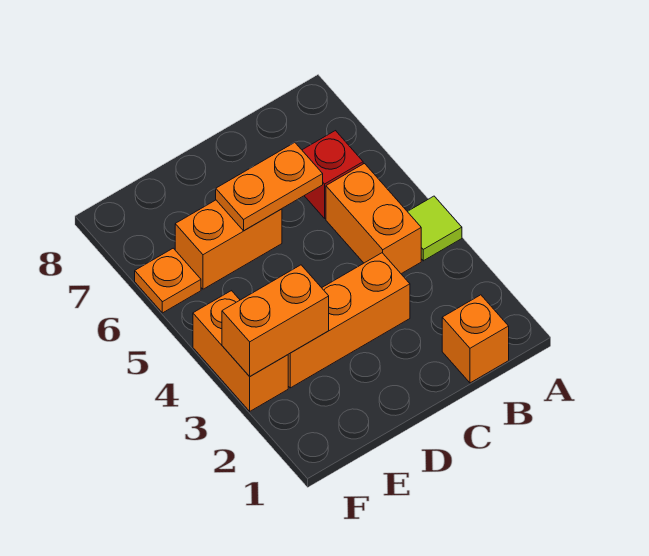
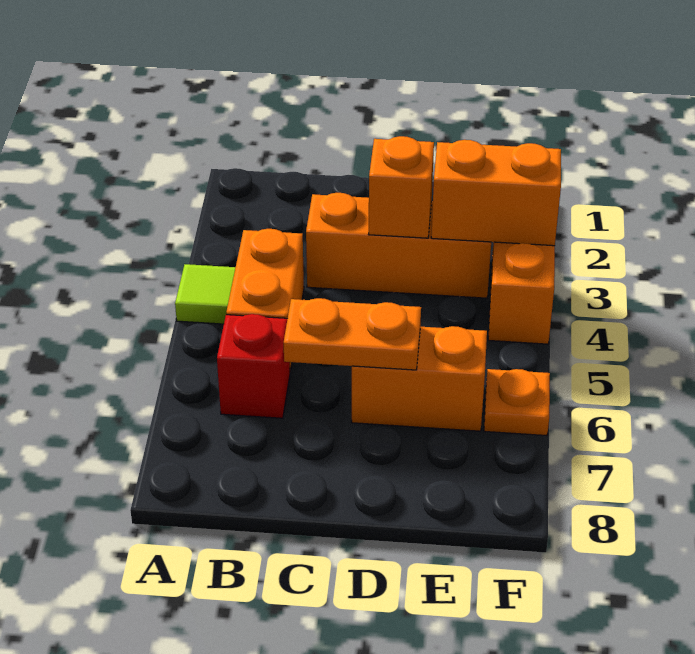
orange brick B1 level 1 -> orange brick D3 level 2

